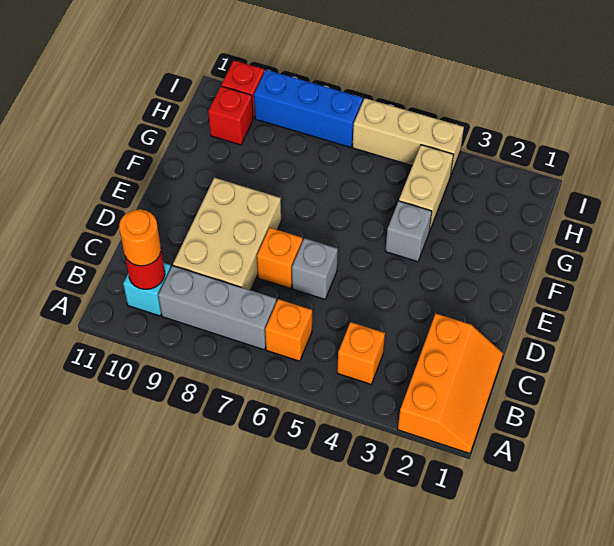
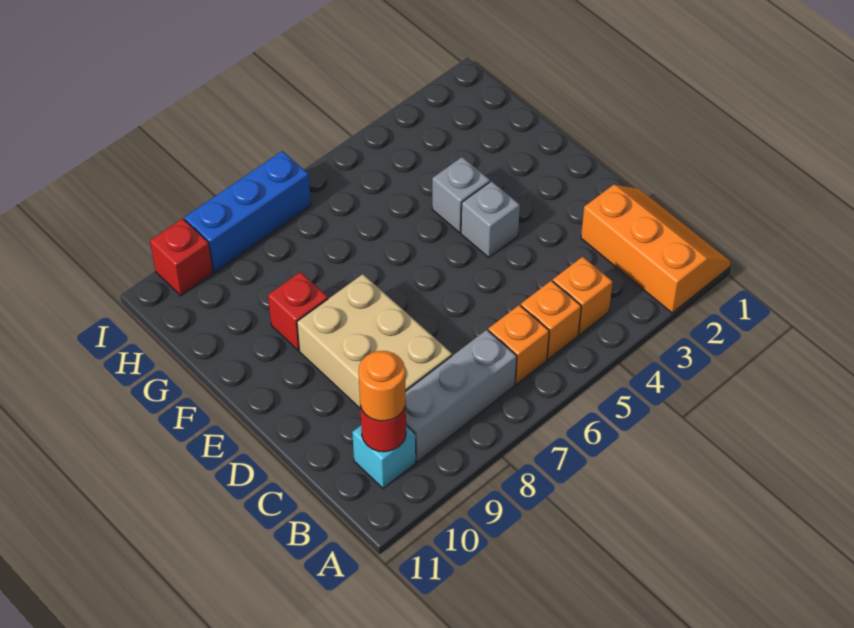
grey brick D6 level 1 -> grey brick E4 level 1
orange brick D7 level 1 -> orange brick B5 level 1
tan brick G4:H4 level 1 -> none
red brick H10 level 1 -> red brick F9 level 1
tan brick I4:I6 level 1 -> none

